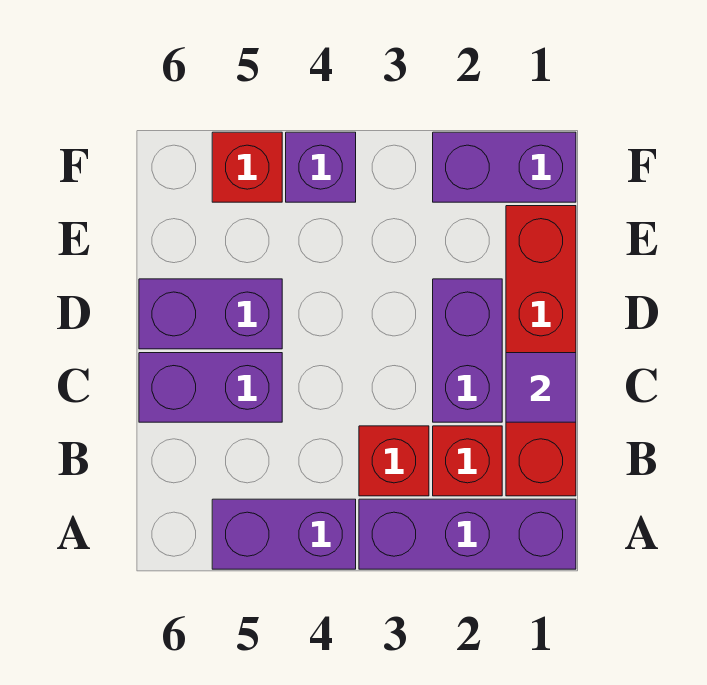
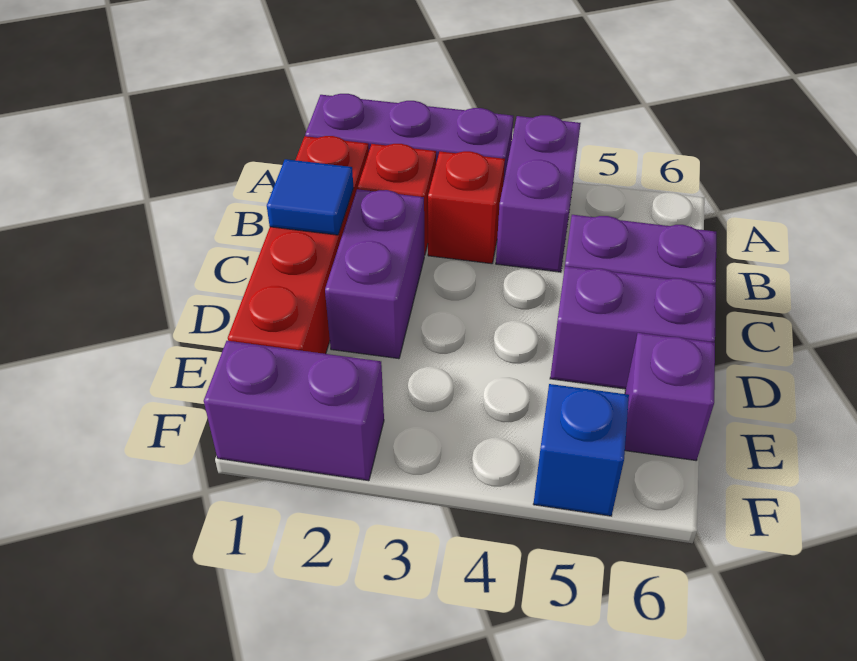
purple brick A4:A5 level 1 -> purple brick A4:B4 level 1
purple tile C1 level 2 -> blue tile C1 level 2
purple brick F4 level 1 -> purple brick E6 level 1
red brick F5 level 1 -> blue brick F5 level 1

